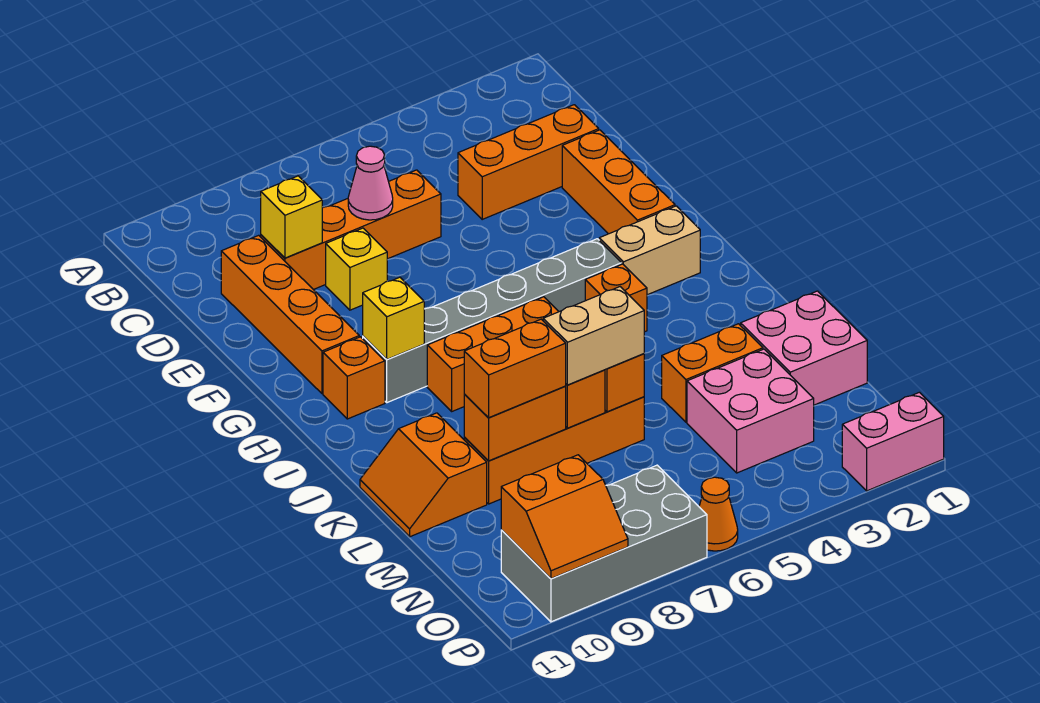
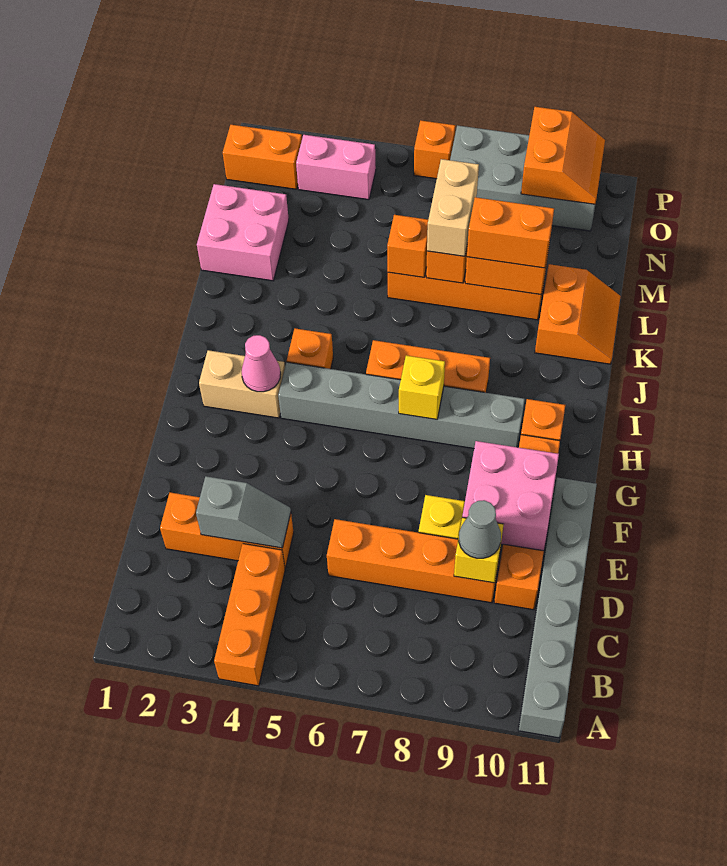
none -> grey brick A11:F11 level 1
none -> grey slope D3:D4 level 2 top 3
pink cone D7 level 2 -> pink cone H3 level 2
none -> grey cone D9 level 3
orange brick E2:G2 level 1 -> orange brick A4:C4 level 1
yellow brick H9 level 2 -> yellow brick H7 level 2
orange brick L3:L4 level 1 -> orange brick O1:O2 level 1
tan brick L6:L7 level 3 -> tan brick L7:M7 level 3
pink brick M3:N4 level 1 -> pink brick E9:F10 level 2
orange slope O9:P10 level 2 top O -> orange slope O9:P10 level 2 top 9
pink brick P1:P2 level 1 -> pink brick O3:O4 level 1
orange cone P6 level 1 -> orange brick P6 level 1

